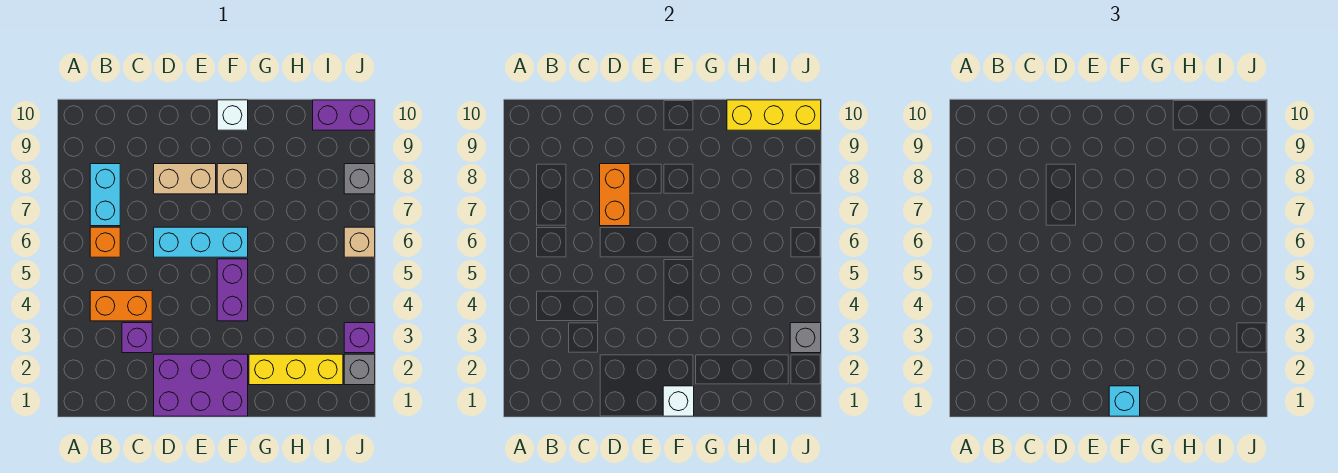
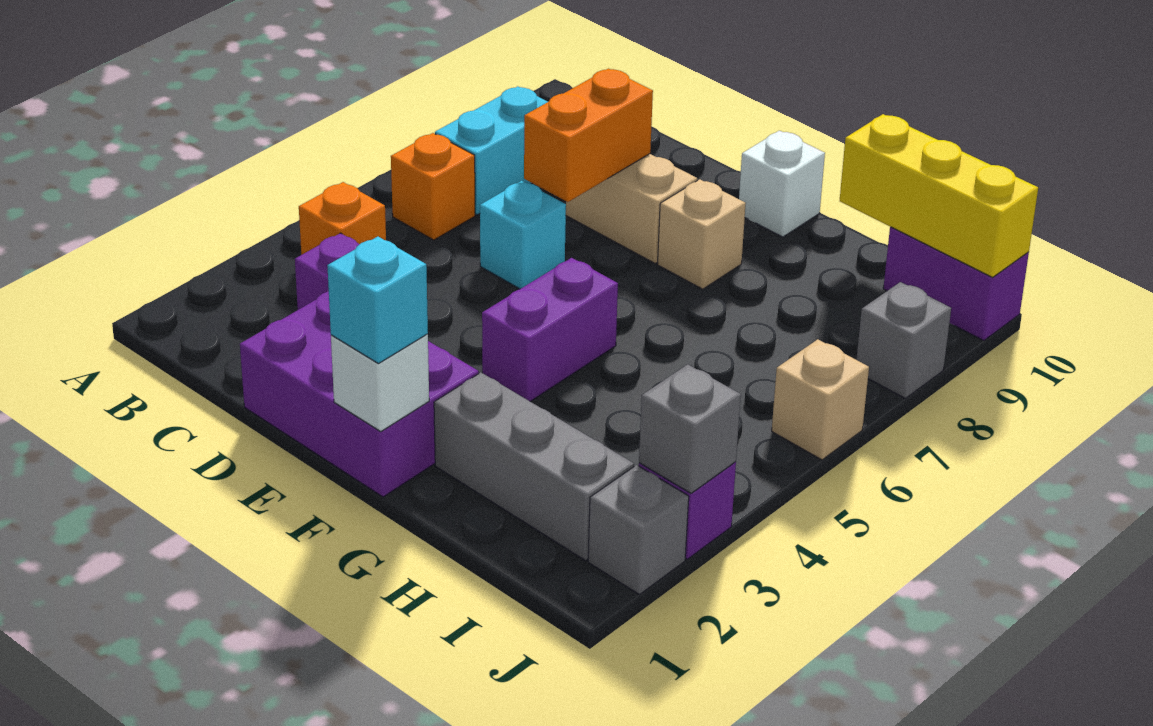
orange brick B4:C4 level 1 -> orange brick B4 level 1
cyan brick D6:F6 level 1 -> cyan brick D6 level 1
yellow brick G2:I2 level 1 -> grey brick G2:I2 level 1

